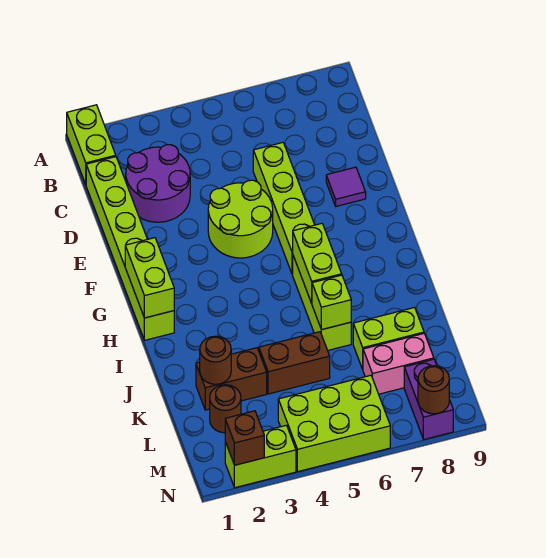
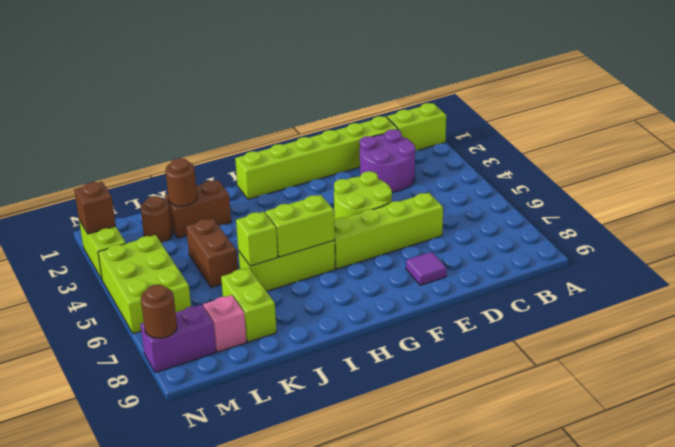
lime brick G1:H1 level 2 -> none
brown brick K2:K3 level 1 -> brown brick J2:K2 level 1
pink brick L7:L8 level 1 -> pink brick L8 level 1

